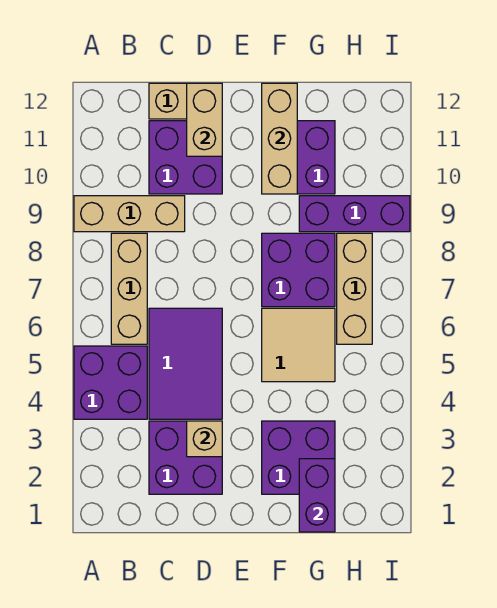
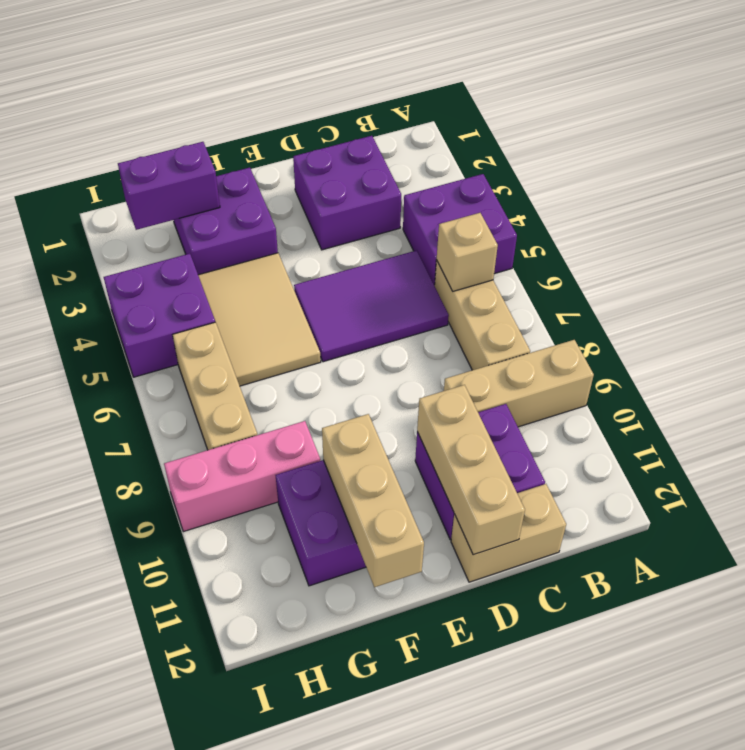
purple tile C4:D6 level 1 -> purple tile C5:E6 level 1
tan brick D3 level 2 -> tan brick B6 level 2
tan brick D11:D12 level 2 -> tan brick D10:D12 level 2
tan tile F5:G6 level 1 -> tan tile F4:G6 level 1
purple brick F7:G8 level 1 -> purple brick H4:I5 level 1
purple brick G1:G2 level 2 -> purple brick G2:H2 level 2
purple brick G9:I9 level 1 -> pink brick G9:I9 level 1

